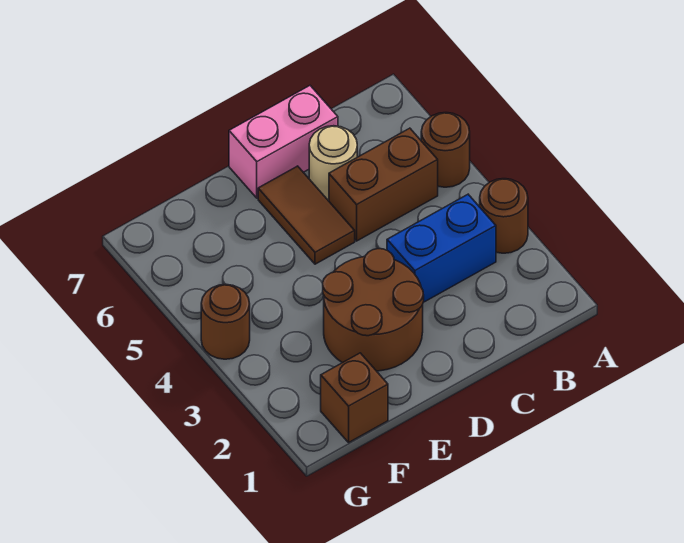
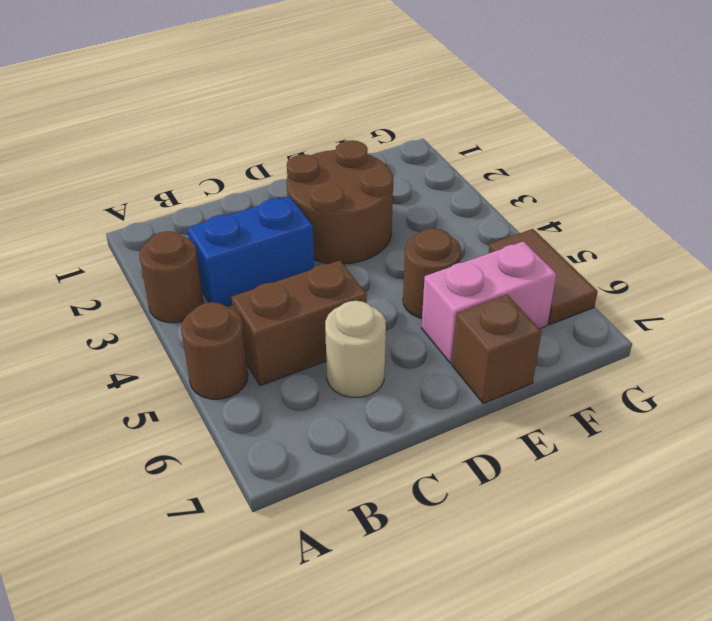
pink brick C7:D7 level 1 -> pink brick E6:F6 level 1
brown tile D5:D6 level 1 -> brown tile G5:G6 level 1
brown brick F1 level 1 -> brown brick E7 level 1
brown round brick G4 level 1 -> brown round brick E5 level 1

